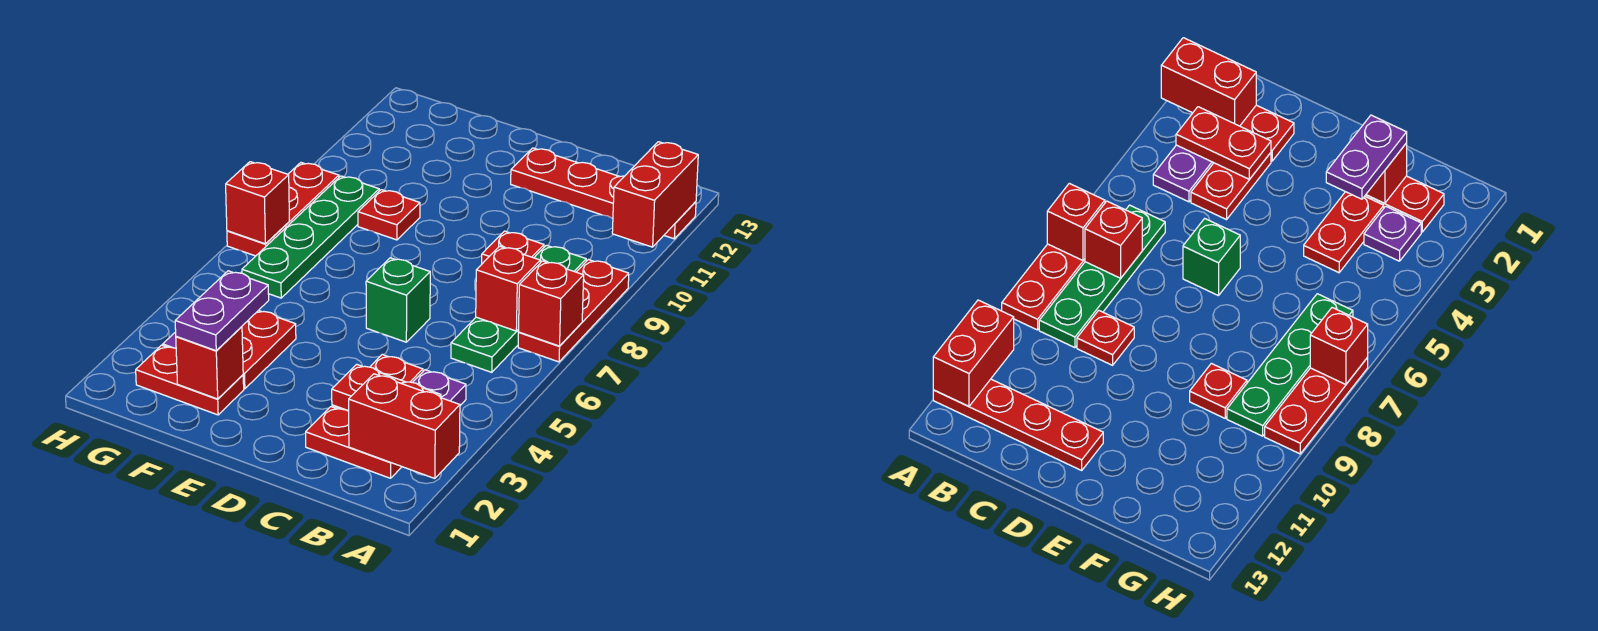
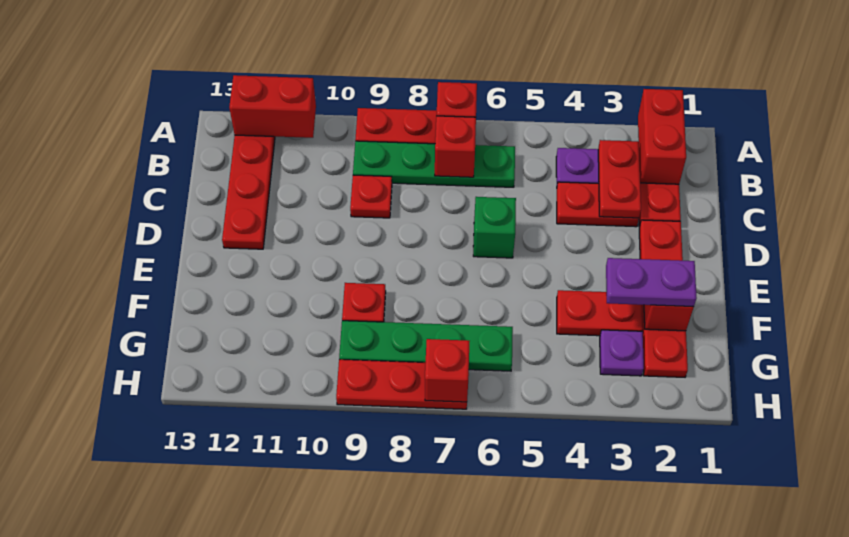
red plate F2:G2 level 1 -> red plate D2:G2 level 1

